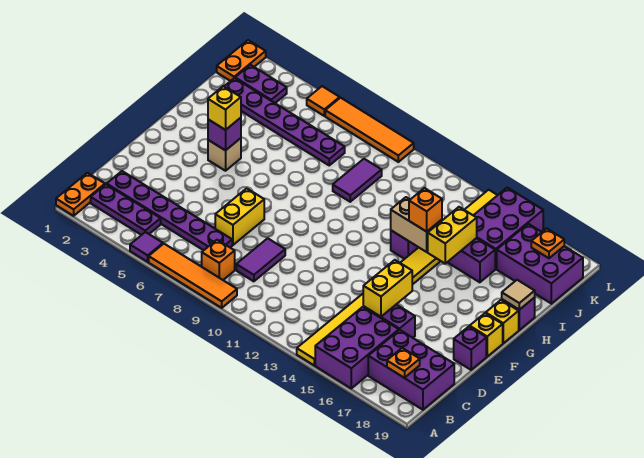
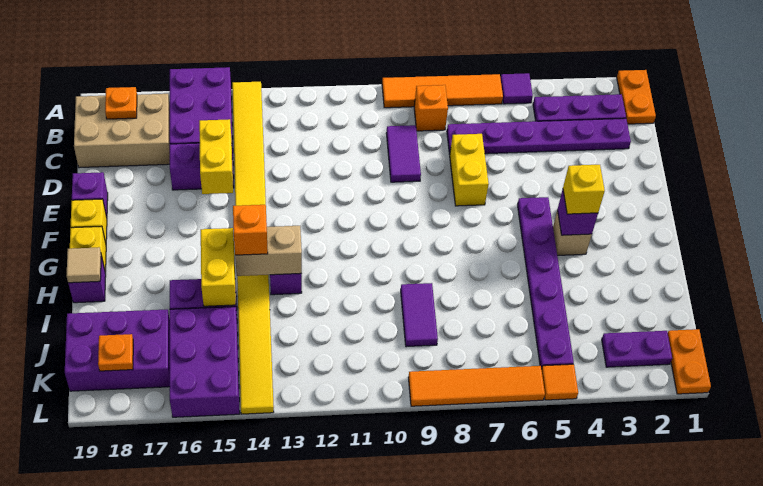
purple brick B17:C19 level 1 -> tan brick B17:C19 level 1
purple plate J2:J7 level 1 -> purple plate F5:K5 level 1

